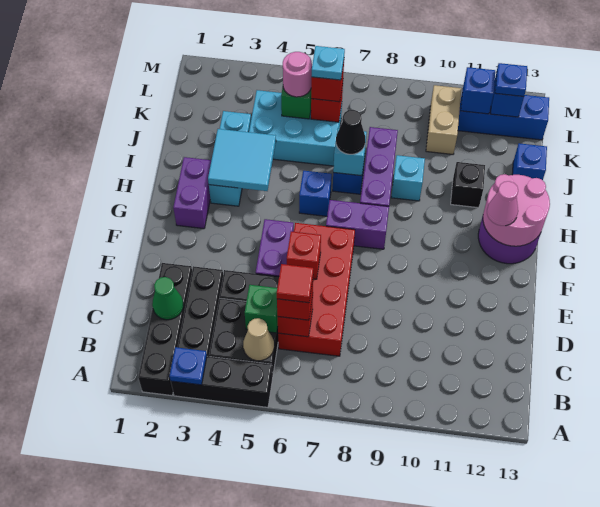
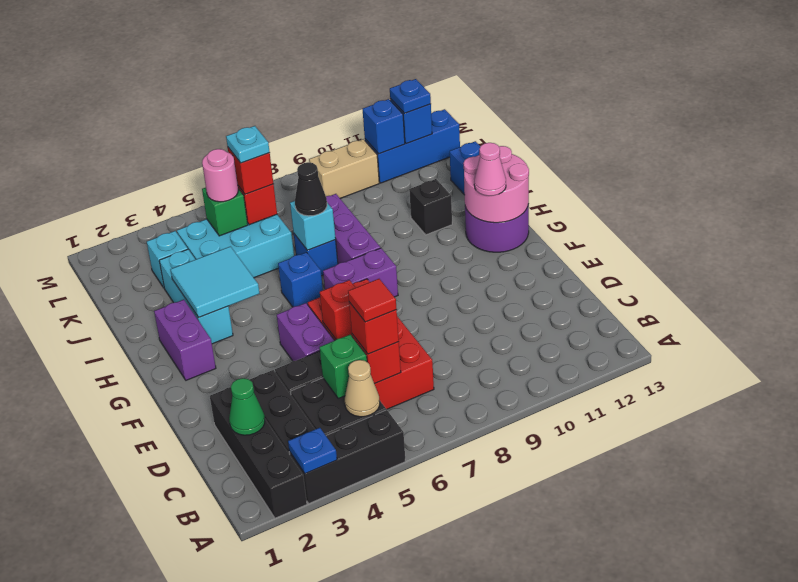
cyan brick I9 level 1 -> cyan brick K3 level 1
tan brick K10:L10 level 1 -> tan brick L9:L10 level 1

